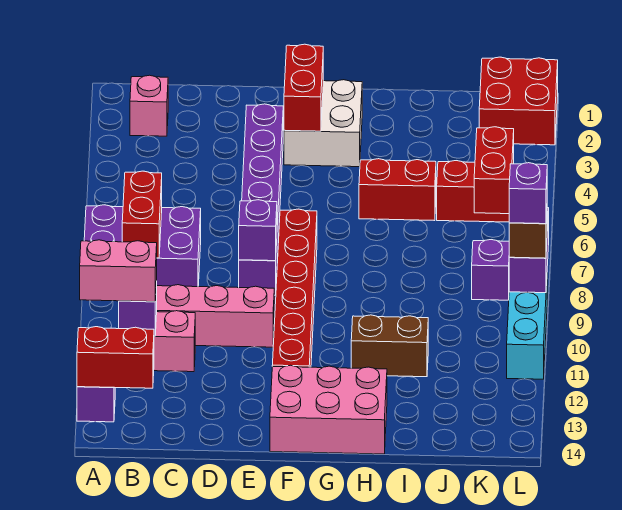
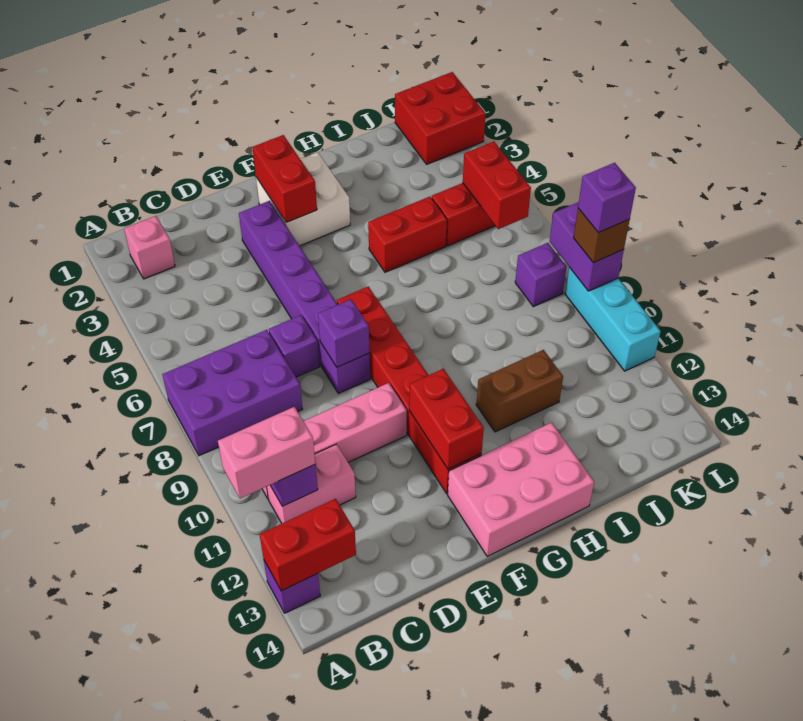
red brick B7:B8 level 2 -> red brick F11:F12 level 2
none -> purple brick D7 level 1

